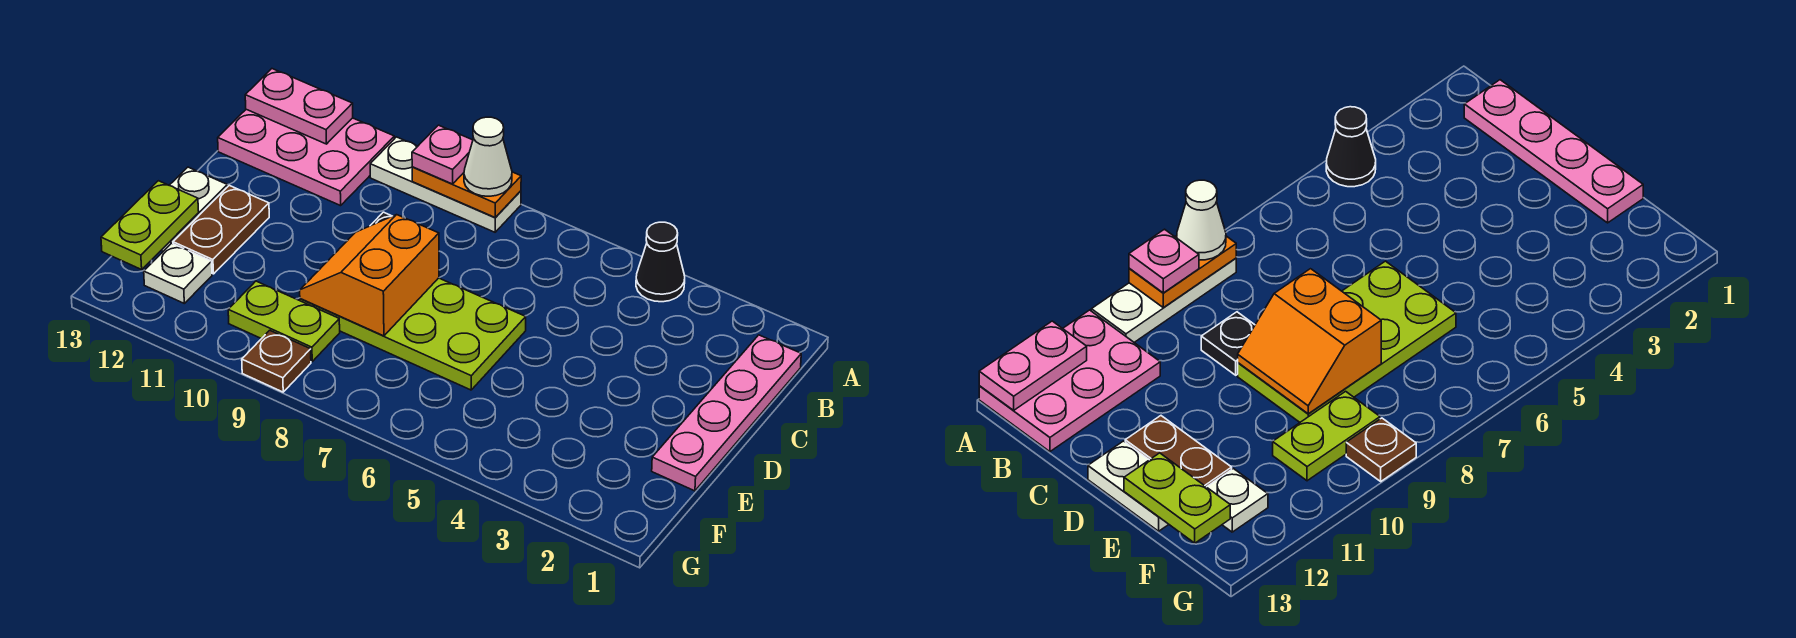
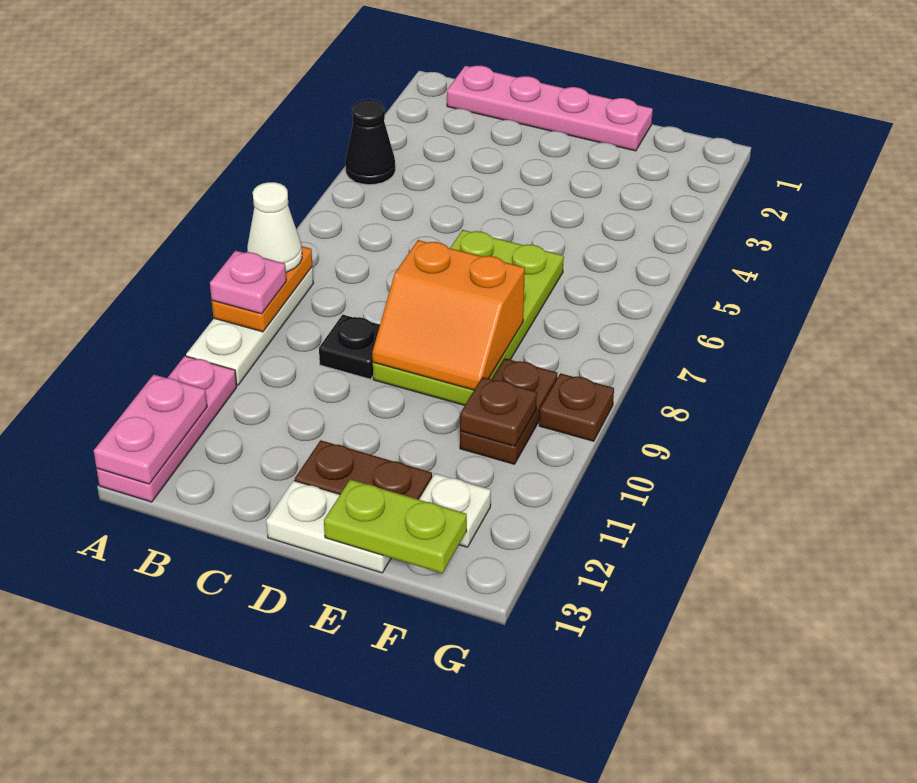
pink plate A11:B13 level 1 -> pink plate A11:A13 level 1
lime plate F9:F10 level 1 -> brown plate F9:F10 level 1
none -> brown plate F10 level 2

